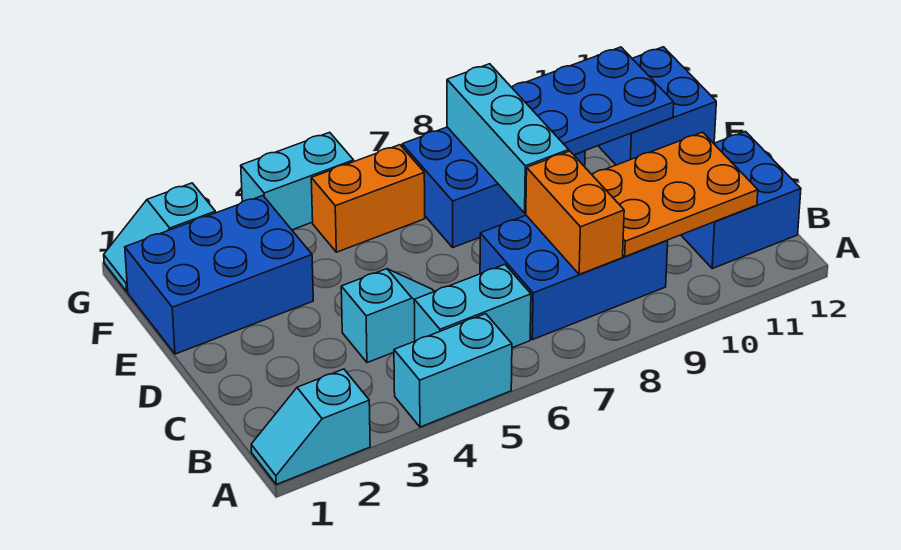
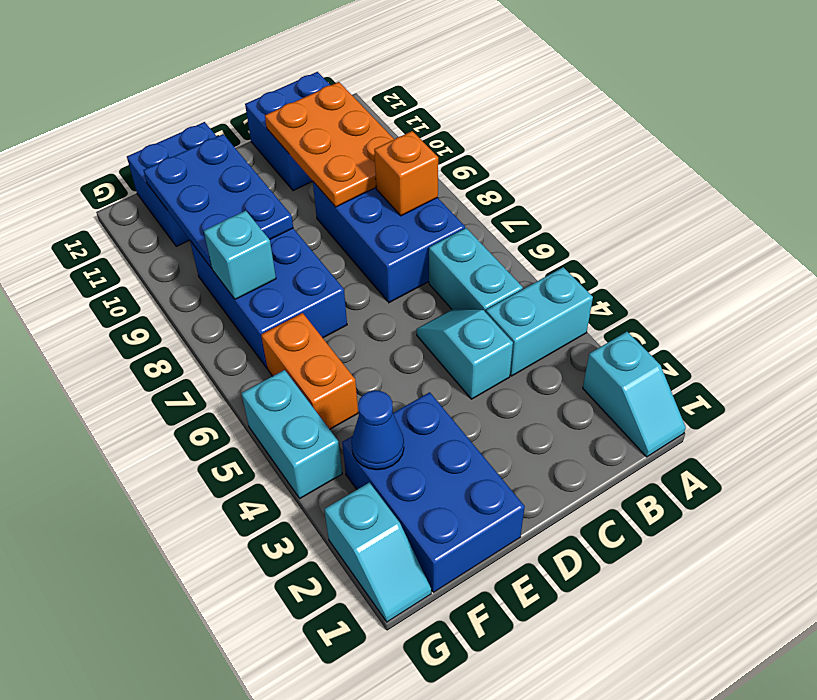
cyan brick A4:A5 level 1 -> cyan brick A4:B4 level 1
orange brick B8:C8 level 2 -> orange brick B8 level 2
cyan brick D8:F8 level 2 -> cyan brick F8 level 2
none -> blue cone F3 level 2

